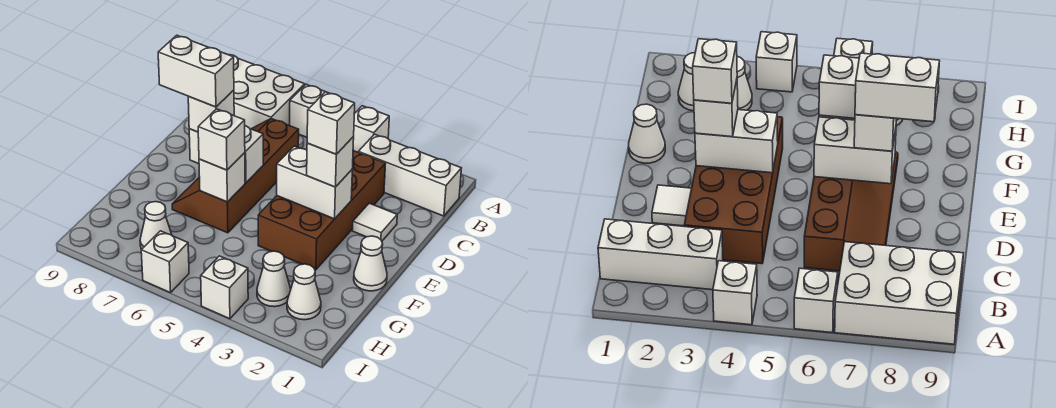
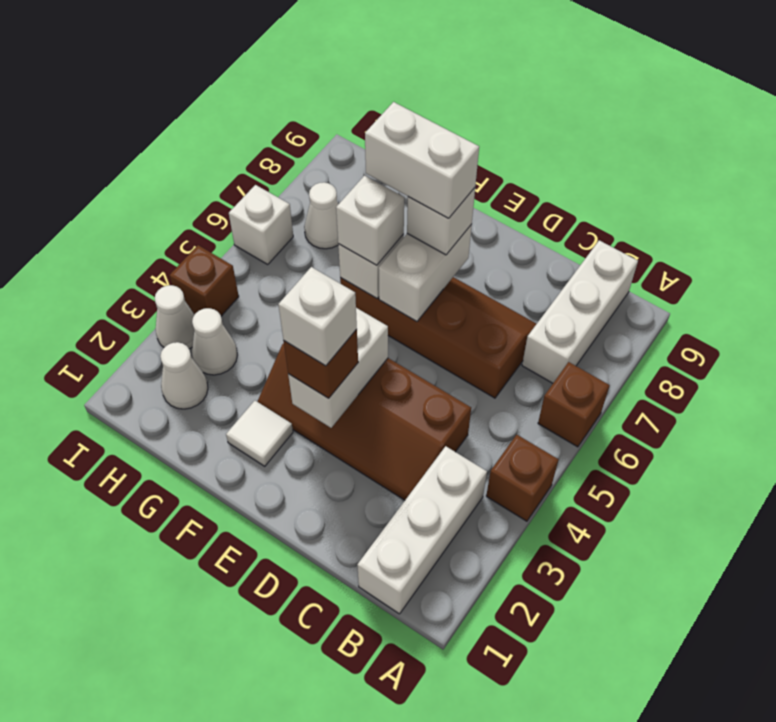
white brick A4 level 1 -> brown brick A4 level 1
white brick A6 level 1 -> brown brick A6 level 1
white brick A7:B9 level 1 -> white brick B7:B9 level 1
brown brick C3:F4 level 1 -> brown slope C3:F4 level 1 top 4
white tile D2 level 1 -> white tile F2 level 1
white brick E3 level 3 -> brown brick E3 level 3
white brick E7:E8 level 4 -> white brick E7:F7 level 4
white cone F1 level 1 -> white cone I3 level 1
white brick I4 level 1 -> brown brick I4 level 1

